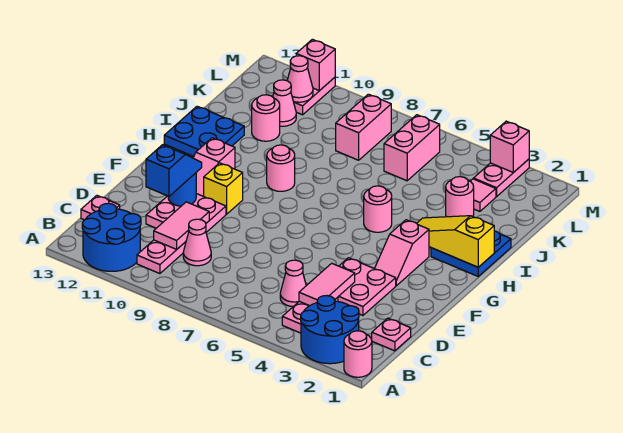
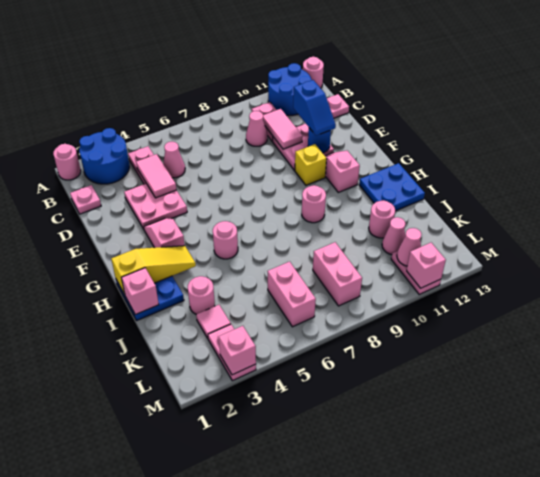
none -> pink round brick A13 level 1
none -> pink brick I1 level 2

